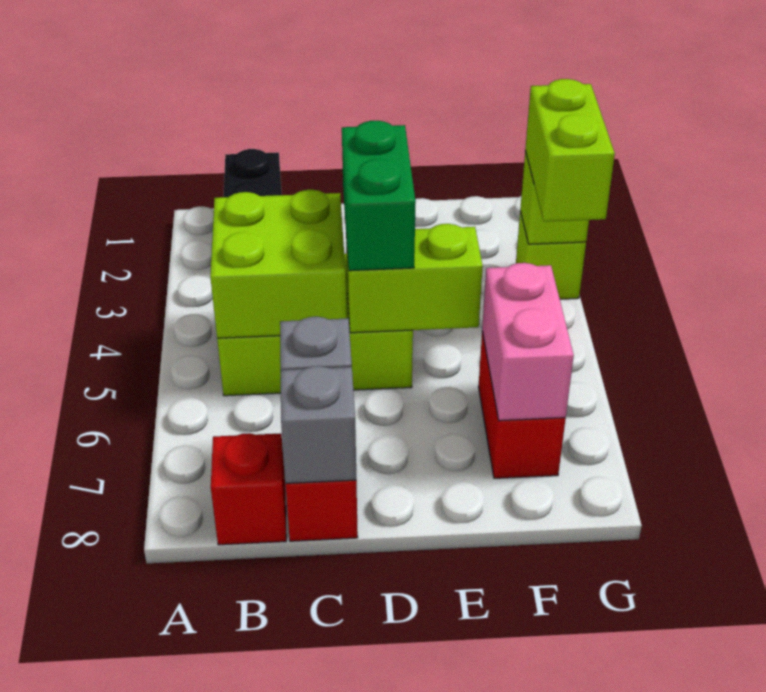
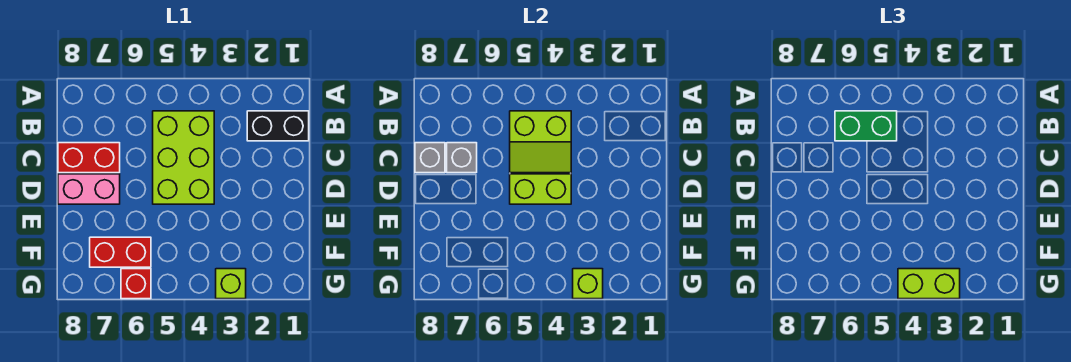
lime brick B4:C5 level 2 -> lime slope B4:C5 level 2 top B
red brick B8 level 1 -> red brick G6 level 1
green brick D4:D5 level 3 -> green brick B5:B6 level 3
lime brick D5:E5 level 2 -> lime brick D4:D5 level 2
pink brick F6:F7 level 2 -> pink brick D7:D8 level 1

